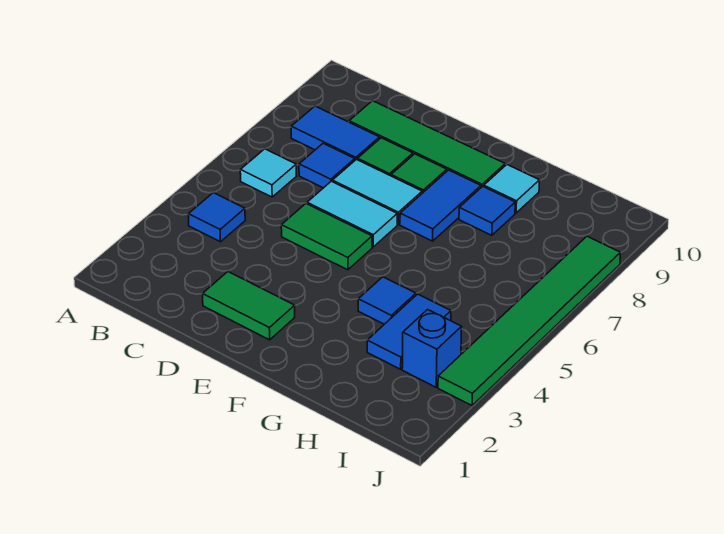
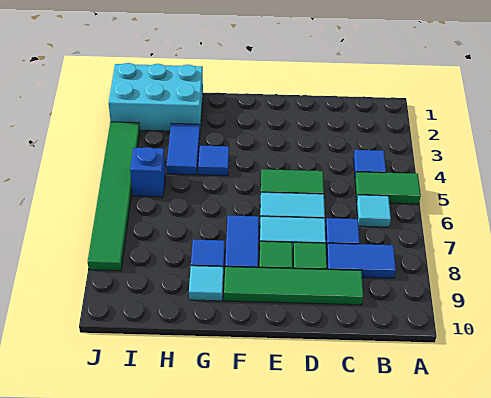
green tile D2:E2 level 1 -> green tile A5:B5 level 1
none -> cyan brick H1:J2 level 1
blue brick I3 level 1 -> blue brick I5 level 1

